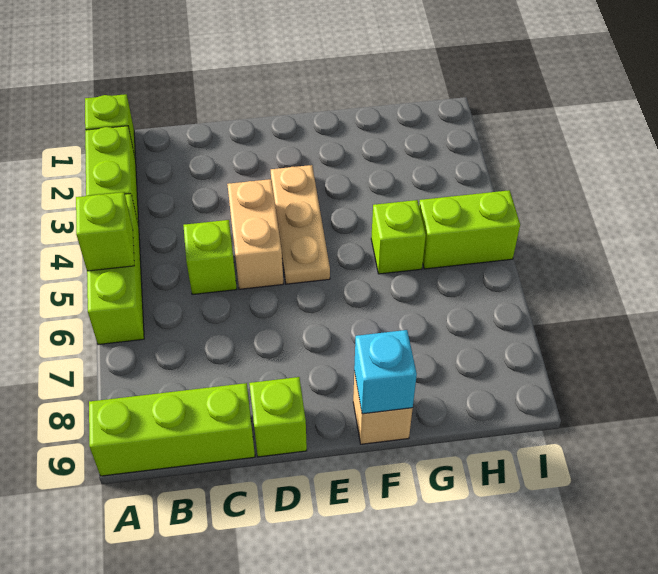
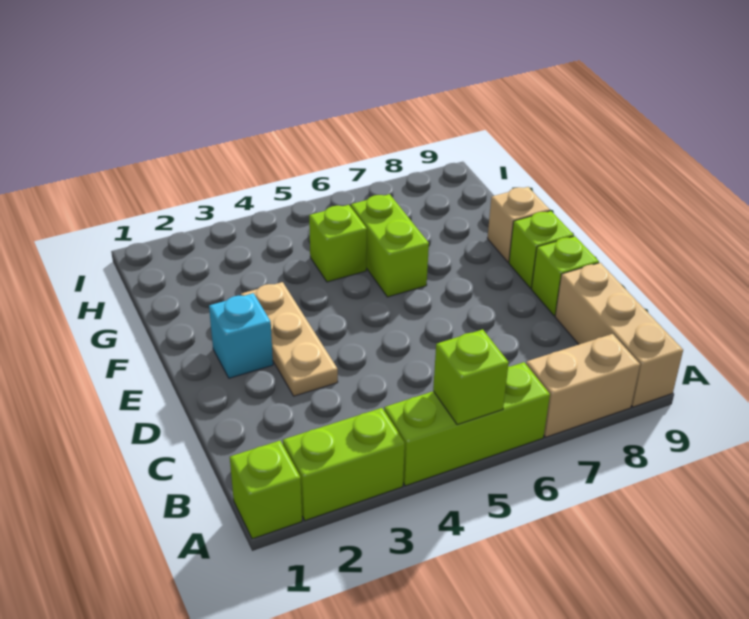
lime brick A9:C9 level 1 -> tan brick A9:C9 level 1
lime brick C5 level 1 -> lime brick E9 level 1
tan brick D4:D5 level 1 -> tan brick A7:A8 level 1
tan plate E3:E5 level 1 -> tan plate D3:F3 level 1
cyan brick F9 level 2 -> cyan brick E2 level 1
lime brick H5:I5 level 1 -> lime brick F6:G6 level 1

